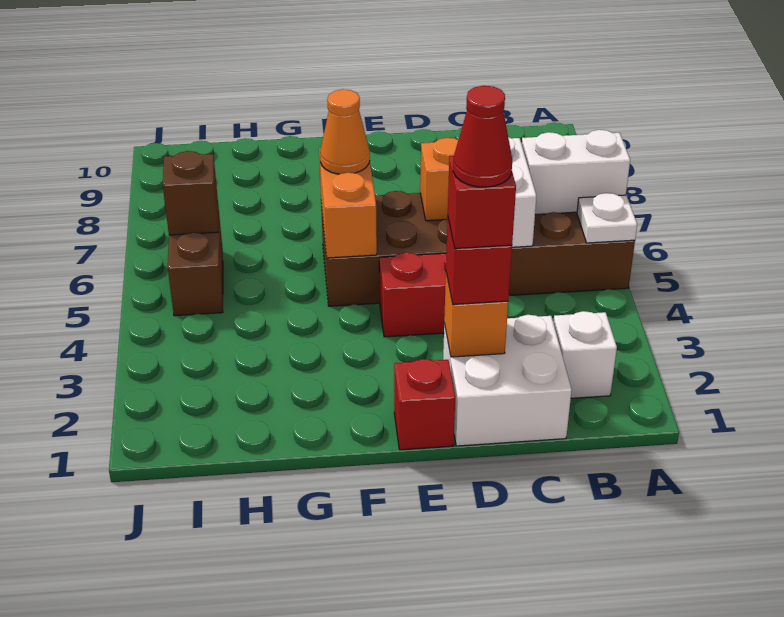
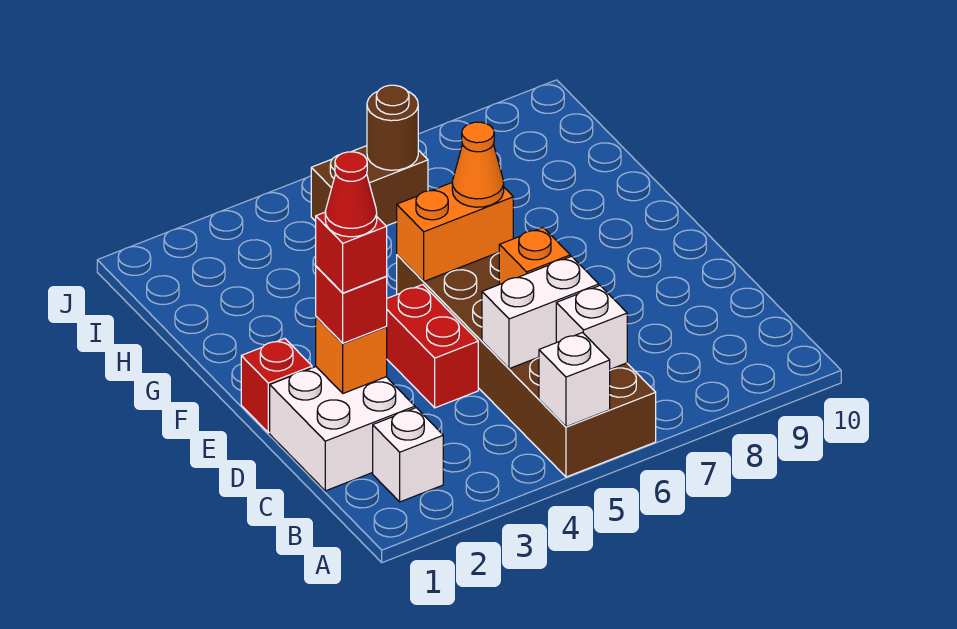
white plate A5 level 2 -> white brick A5 level 2
white brick A6:B6 level 2 -> white brick B6 level 2
brown brick I6 level 2 -> brown round brick I6 level 2

